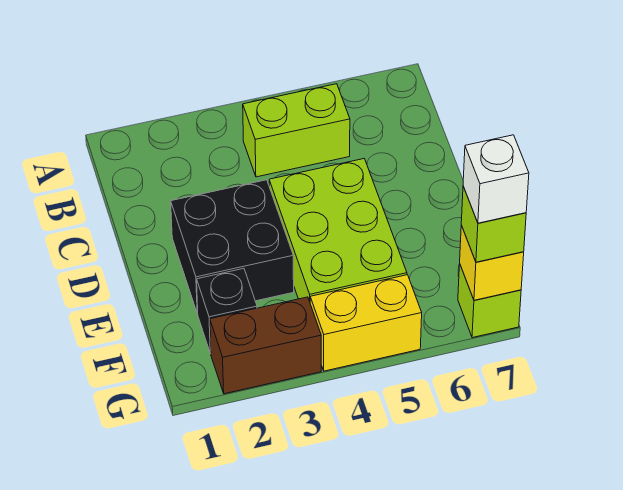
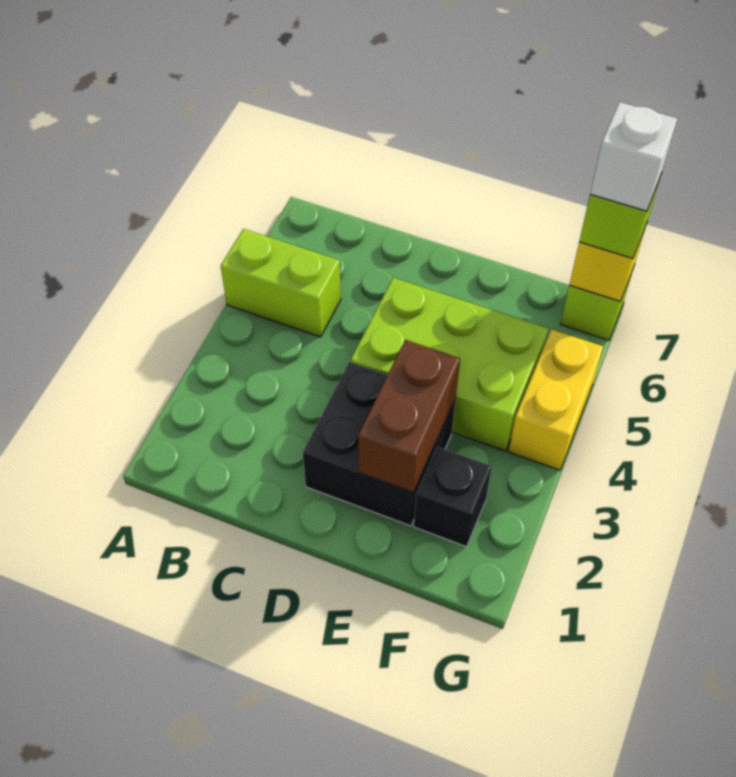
lime brick B4:B5 level 1 -> lime brick A5:B5 level 1
brown brick G2:G3 level 1 -> brown brick E2:E3 level 2

